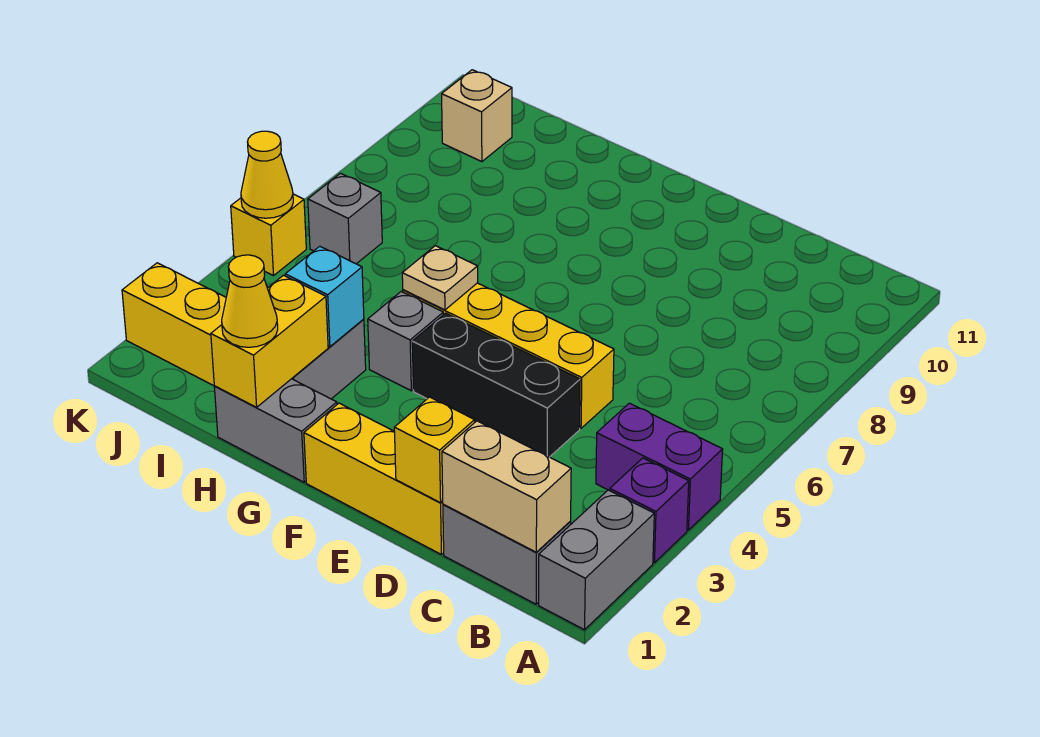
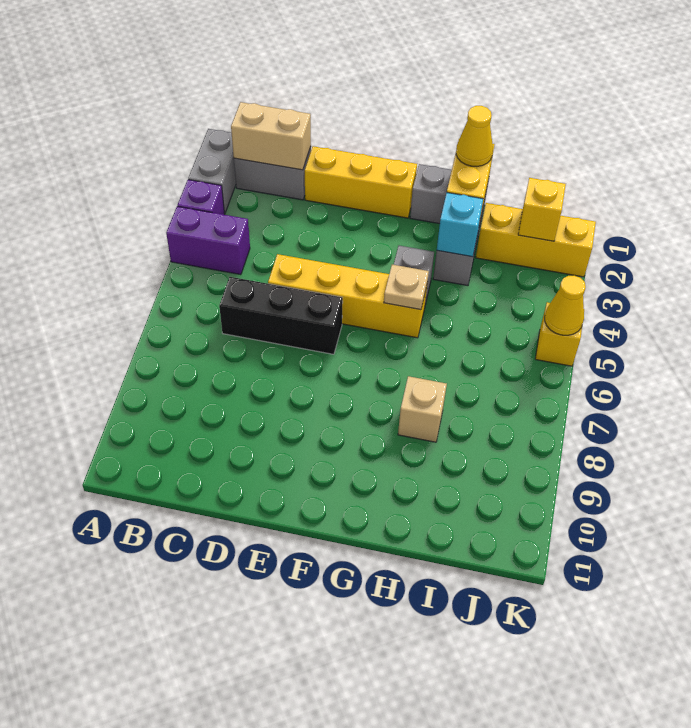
yellow brick D1 level 2 -> yellow brick J2 level 2
black brick D4:F4 level 1 -> black brick C6:E6 level 1
grey brick J6 level 1 -> none
tan brick J10 level 1 -> tan brick H8 level 1

